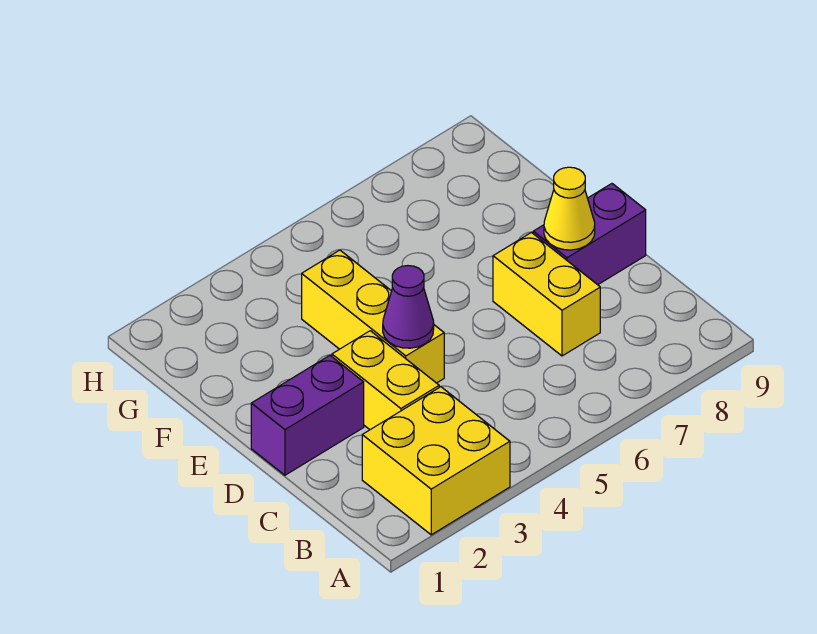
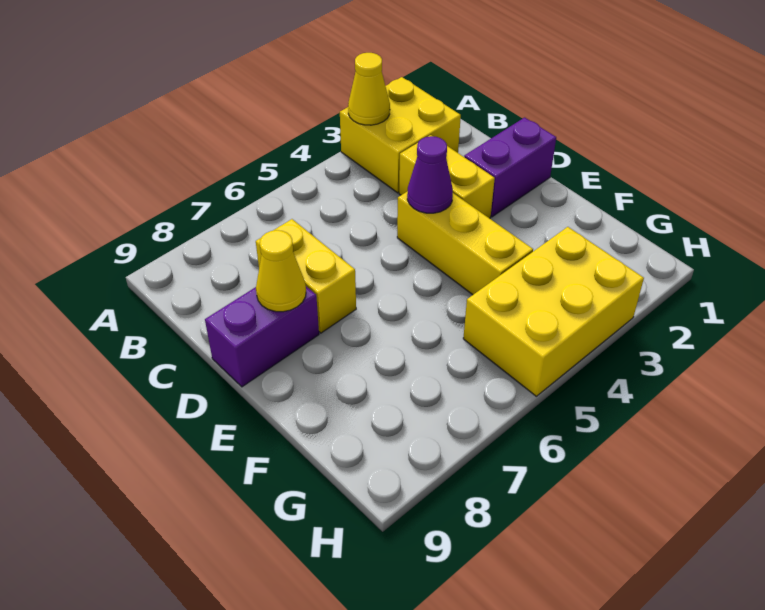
none -> yellow cone A3 level 2
none -> yellow brick G3:H5 level 1

